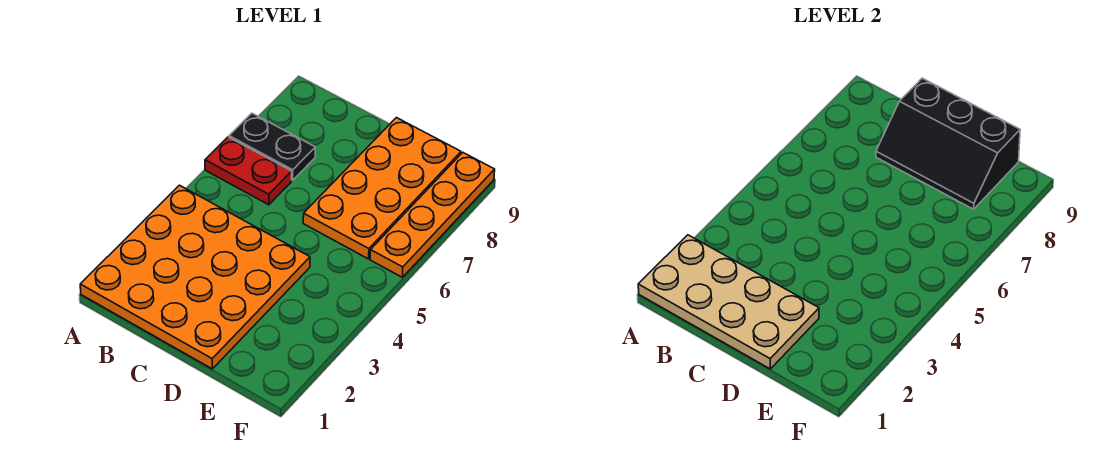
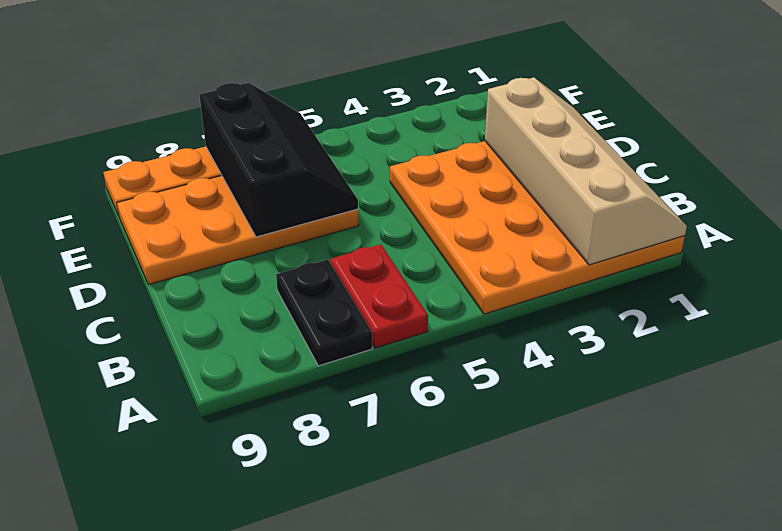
tan plate A1:D2 level 2 -> tan slope A1:D2 level 2 top 2
black slope C8:E9 level 2 top 9 -> black slope D6:F7 level 2 top 7

